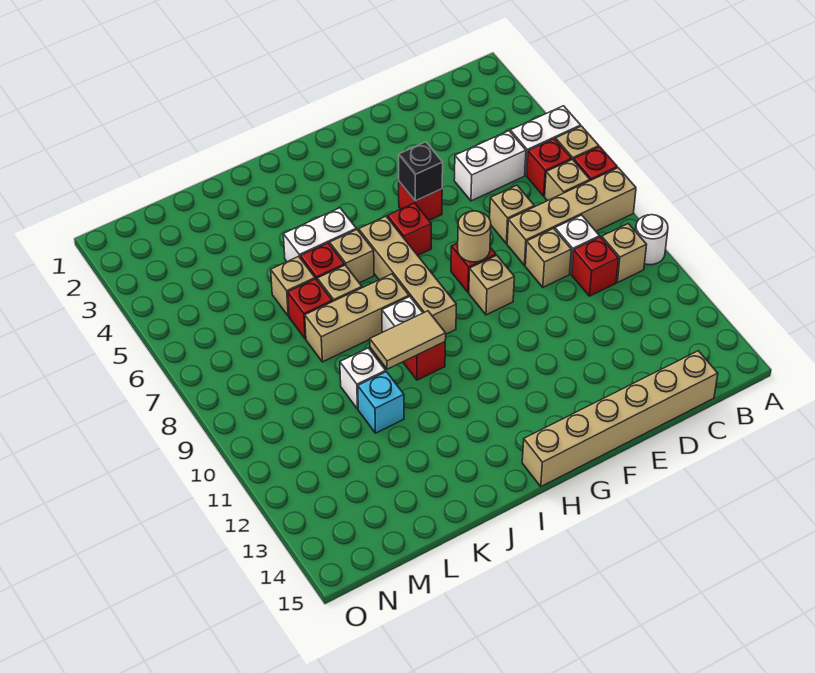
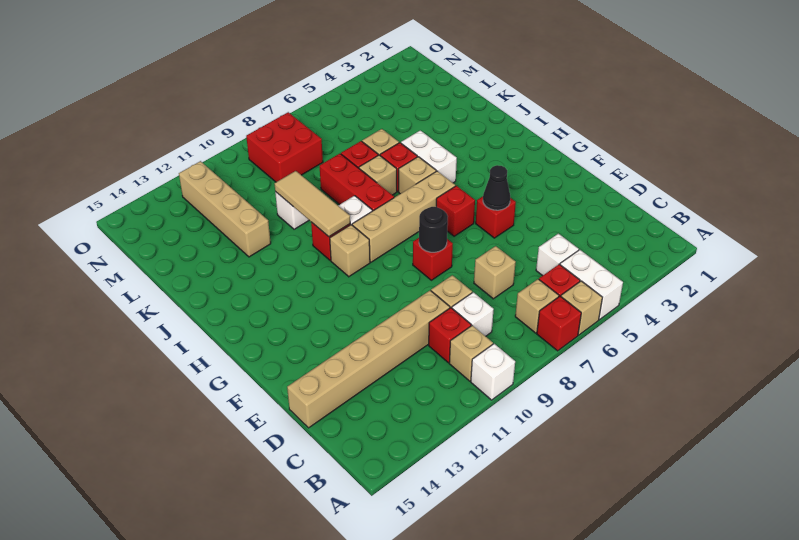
tan brick A8:D8 level 1 -> tan brick K12:N12 level 1
white round brick A10 level 1 -> white brick A10 level 1
white brick C5:D5 level 1 -> white brick C5 level 1
tan brick C15:H15 level 1 -> tan brick D10:D15 level 1
black brick F5 level 2 -> black cone F5 level 2
tan round brick F8 level 2 -> black round brick F8 level 2
tan brick F9 level 1 -> tan brick H10 level 1
tan brick I8:K8 level 1 -> red brick I8:K8 level 1
tan tile I10:J10 level 2 -> tan tile I10:K10 level 2
cyan brick K11 level 1 -> none
none -> red brick M8:N9 level 1

